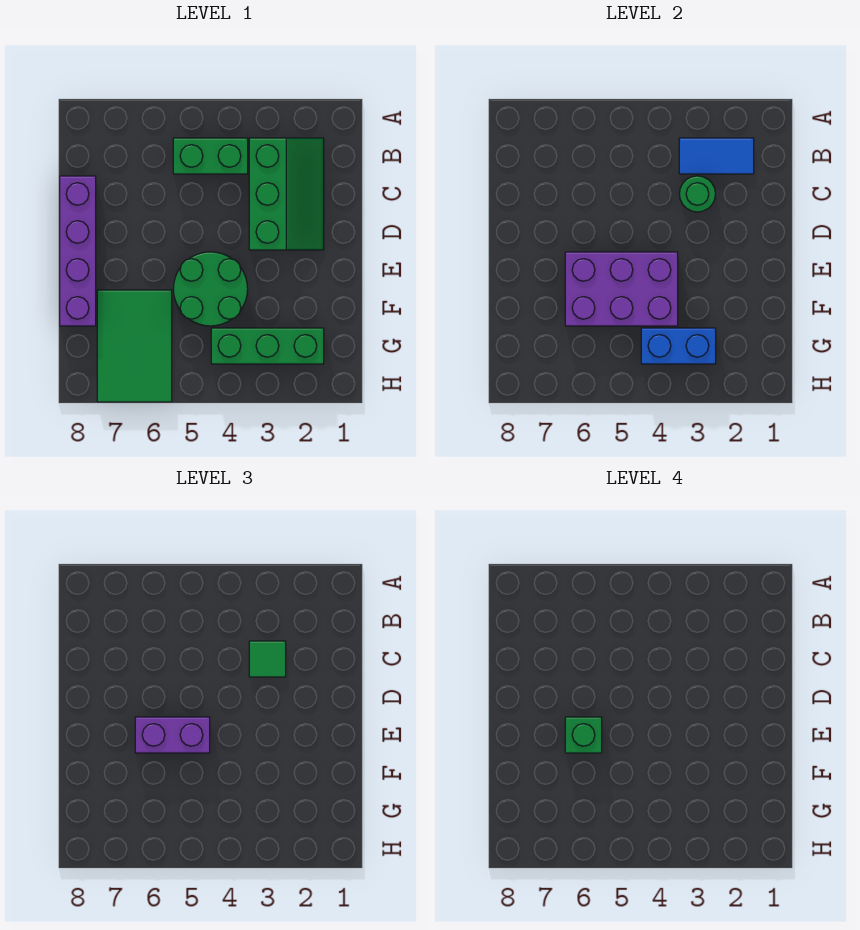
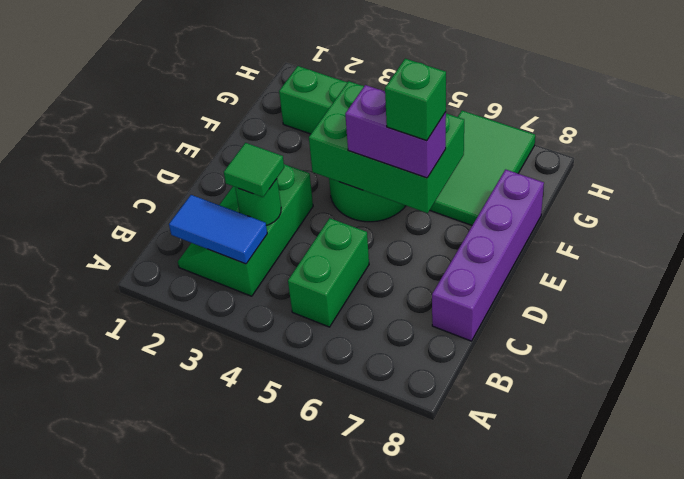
green brick B4:B5 level 1 -> green brick B5:C5 level 1
purple brick E4:F6 level 2 -> green brick E4:F6 level 2
blue brick G3:G4 level 2 -> none

